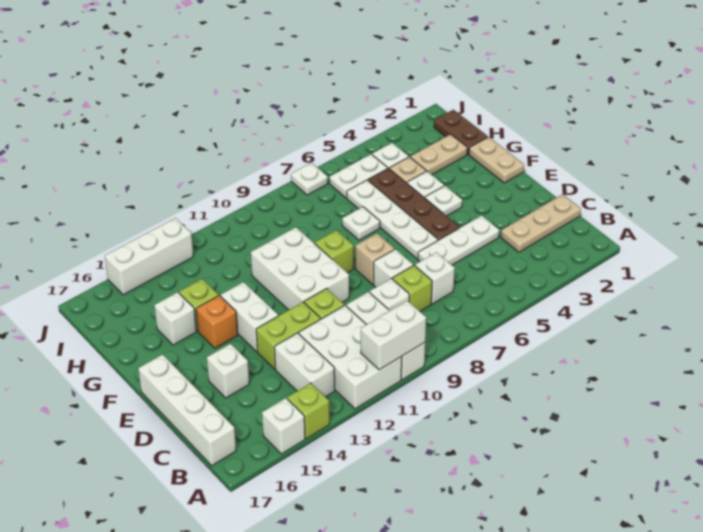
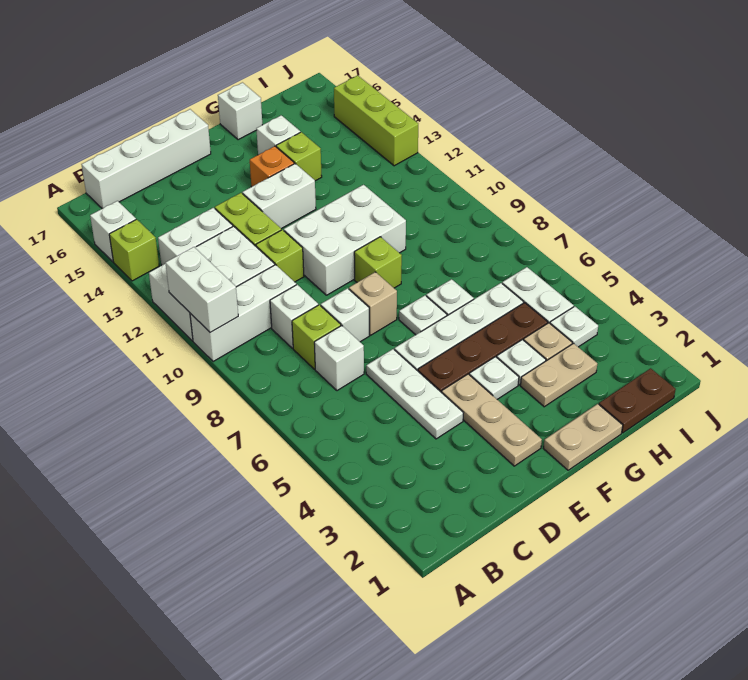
tan plate C1:C3 level 1 -> tan plate E2:E4 level 1
white brick D15 level 1 -> white brick G17 level 1
tan plate H2:H3 level 1 -> tan plate G3:H3 level 1
white plate J7 level 1 -> white plate F7 level 1
white brick J13:J15 level 1 -> lime brick J13:J15 level 1

